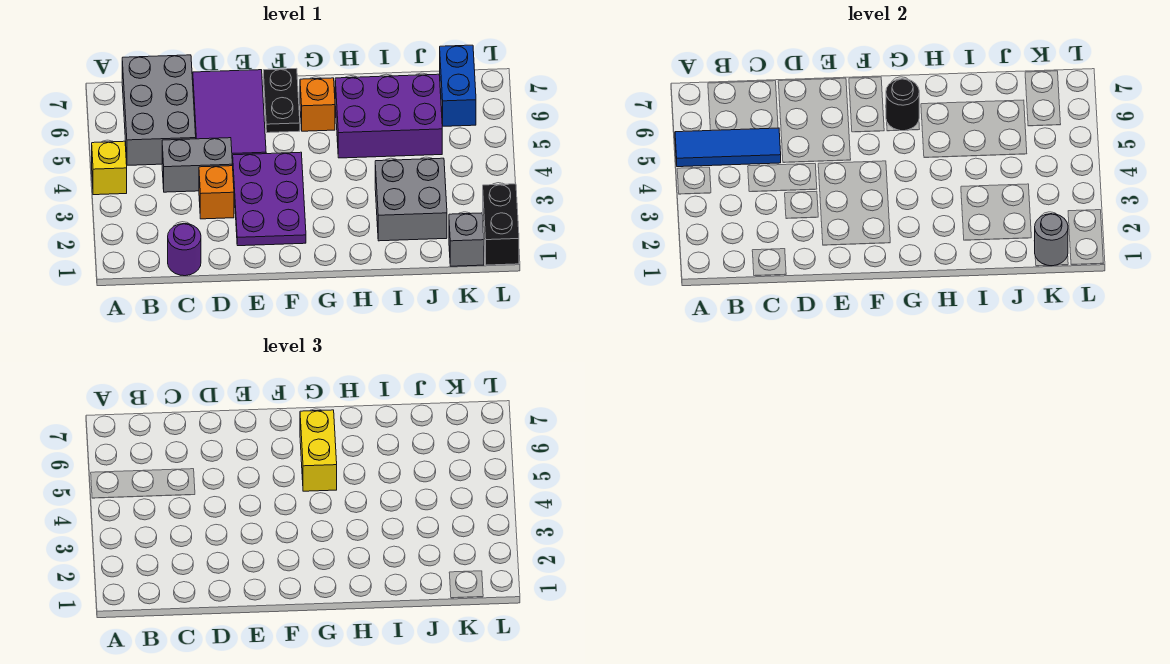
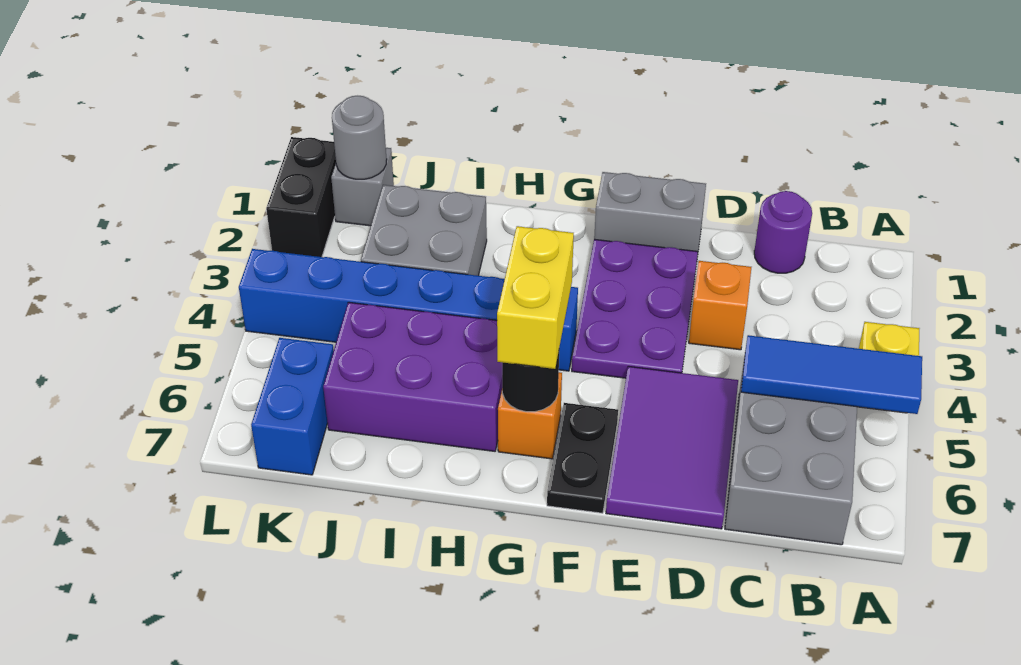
grey brick C4:D4 level 1 -> grey brick E1:F1 level 1
none -> blue brick G4:L4 level 1

